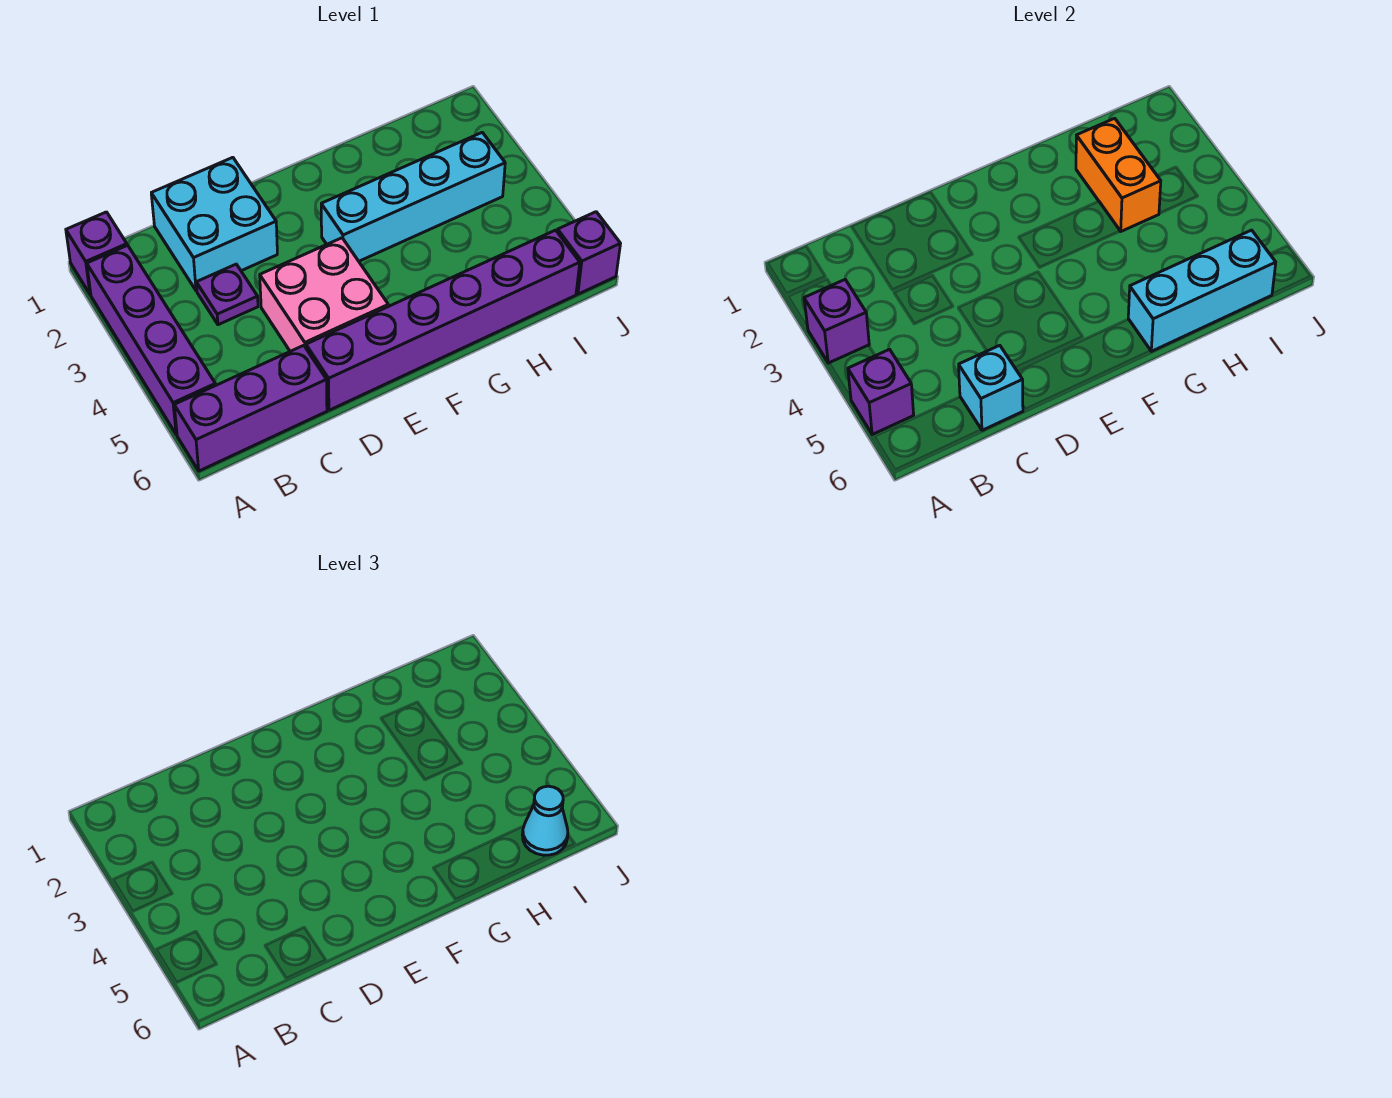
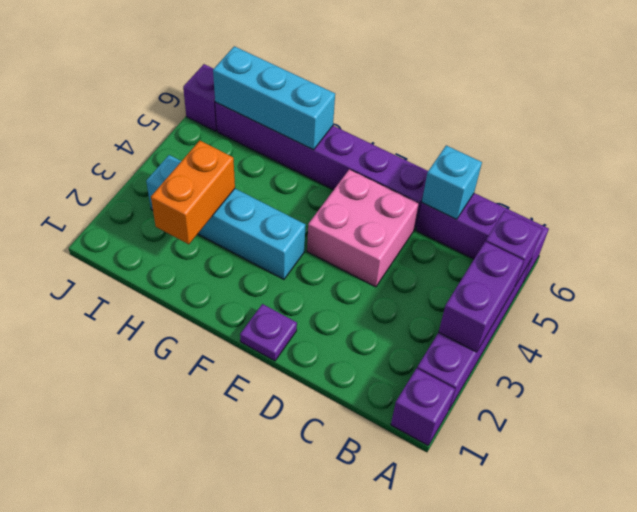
purple brick A3 level 2 -> purple brick A3:A4 level 2
cyan brick C1:D2 level 1 -> none
purple plate C3 level 1 -> purple plate E1 level 1
cyan cone I6 level 3 -> none

